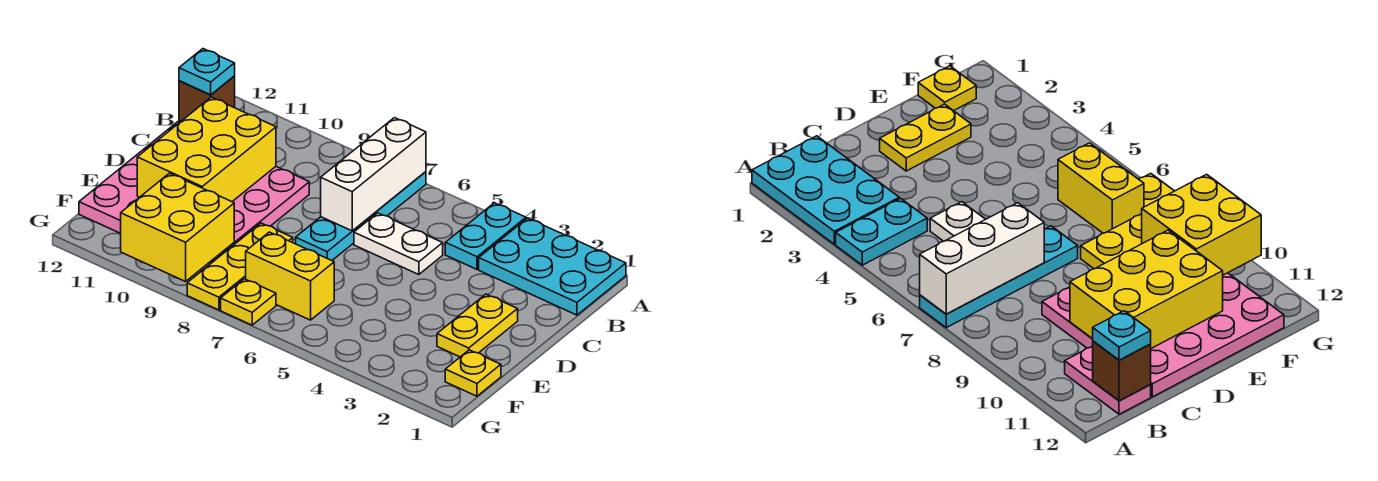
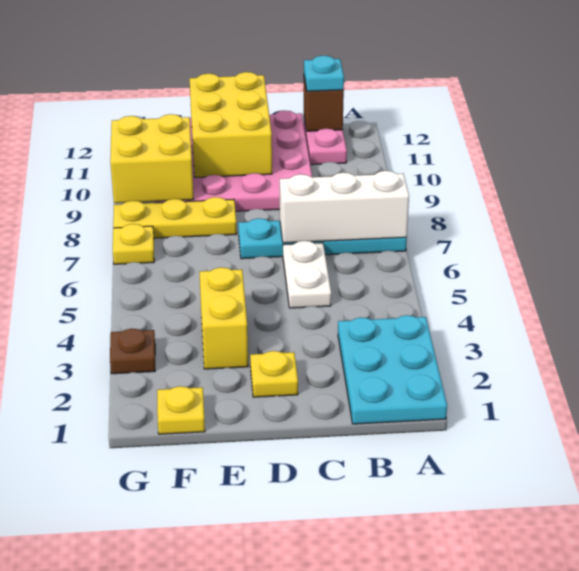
cyan plate A4:B4 level 1 -> none
yellow brick C10:E11 level 2 -> yellow brick D10:E12 level 2
yellow plate D2:E2 level 1 -> yellow plate D2 level 1
yellow brick F6:F7 level 1 -> yellow brick E3:E4 level 1
none -> brown plate G3 level 1

